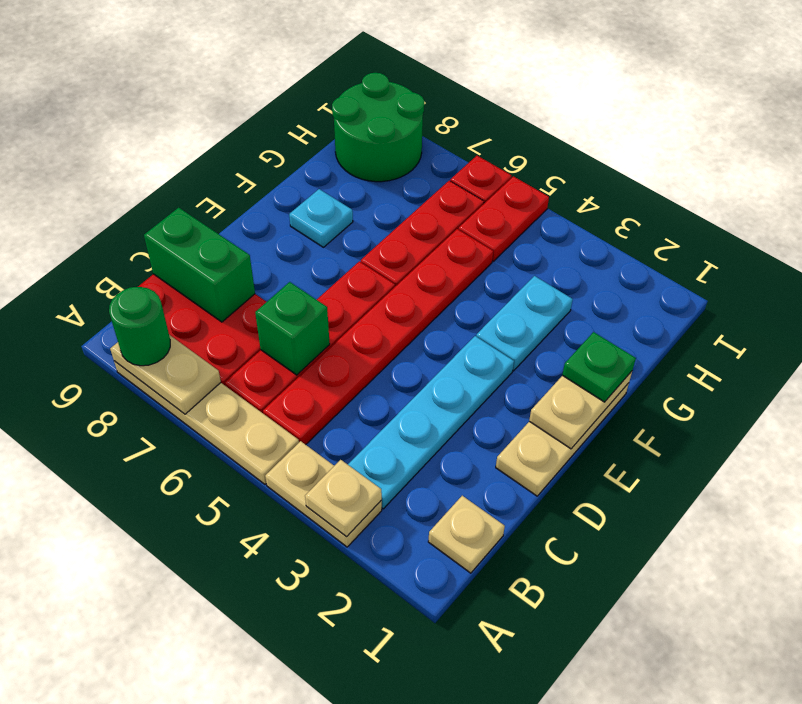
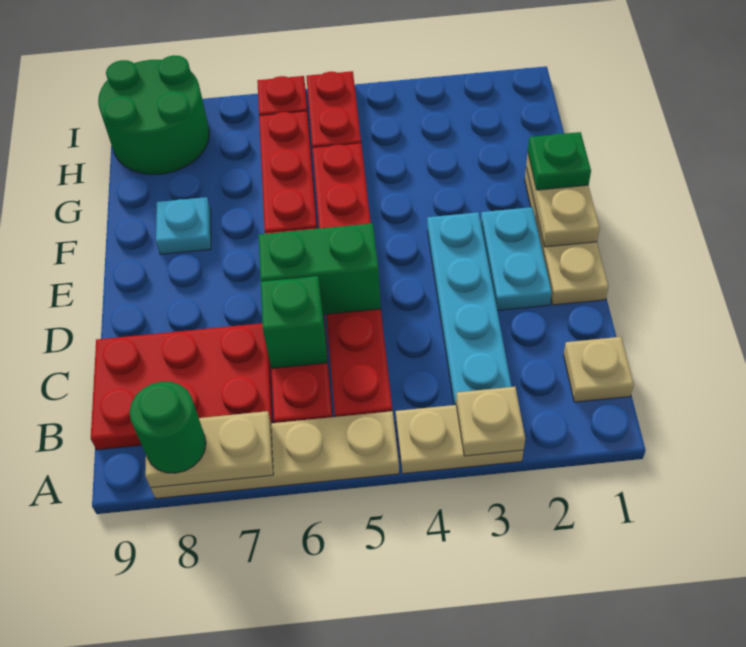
green brick C8:C9 level 2 -> green brick D5:D6 level 2
cyan plate F3:G3 level 1 -> cyan plate D2:E2 level 1

